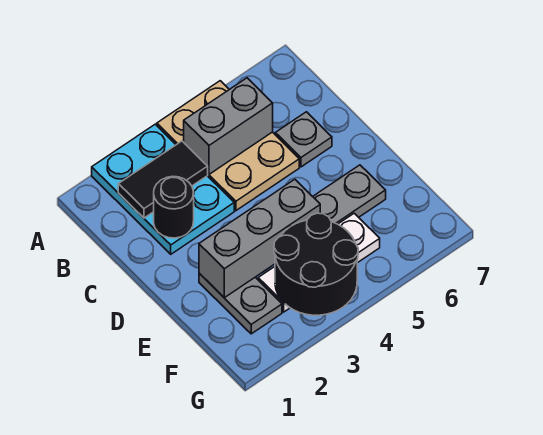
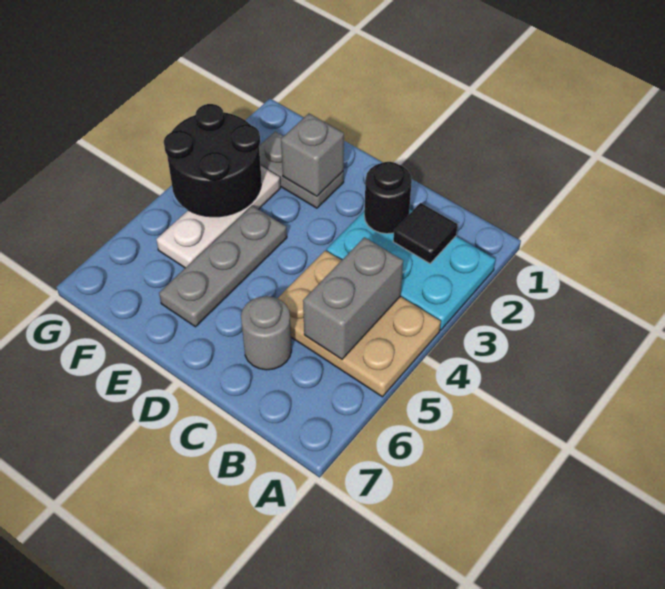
black tile B2:B3 level 2 -> black tile B2 level 2
grey plate C6 level 1 -> grey round brick C6 level 1
grey brick E2:E4 level 2 -> grey brick E2 level 2

